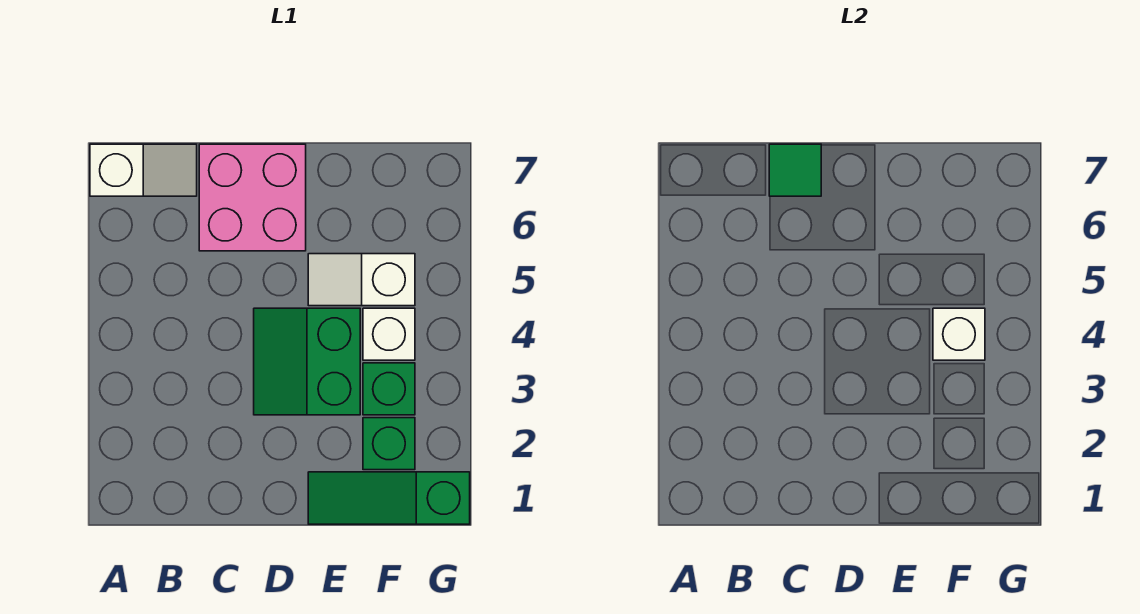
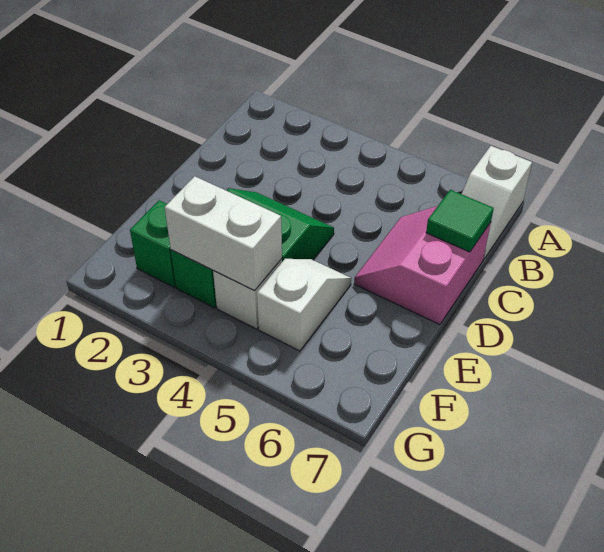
pink brick C6:D7 level 1 -> pink slope C6:D7 level 1 top 7
green slope E1:G1 level 1 top G -> none
white brick F4 level 2 -> white brick F3:F4 level 2

